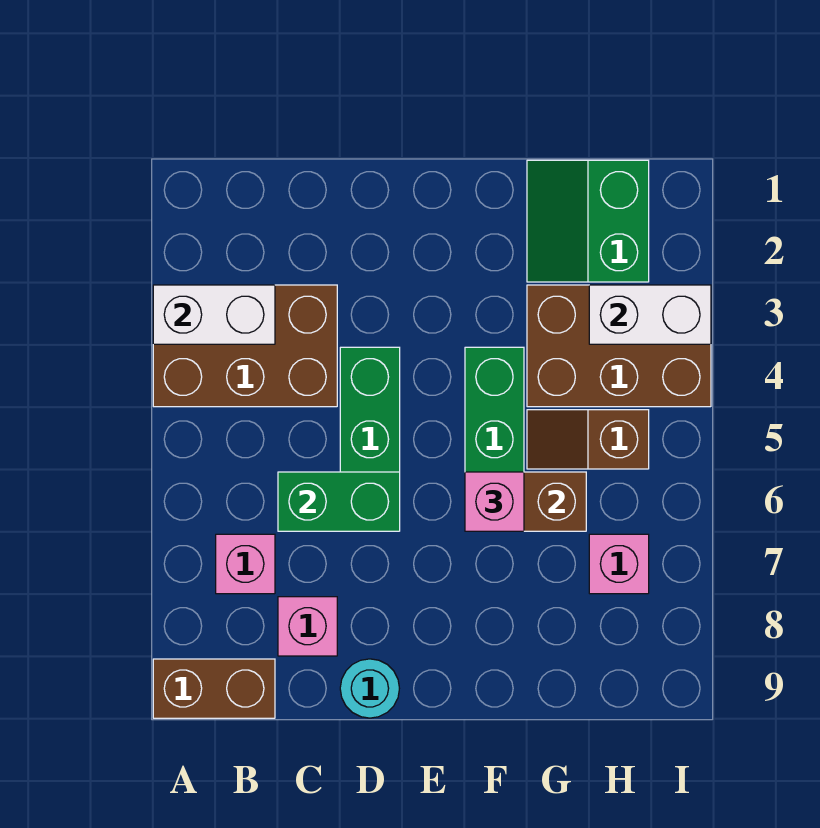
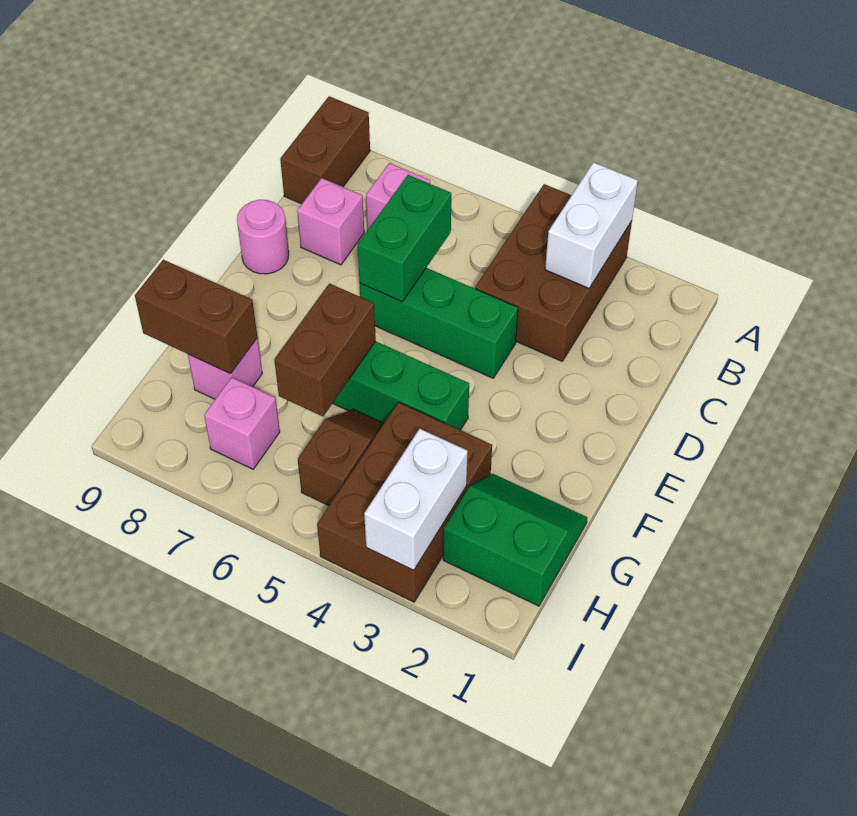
cyan round brick D9 level 1 -> pink round brick D9 level 1
pink brick F6 level 3 -> pink brick G8 level 1
none -> brown brick G8:G9 level 2

